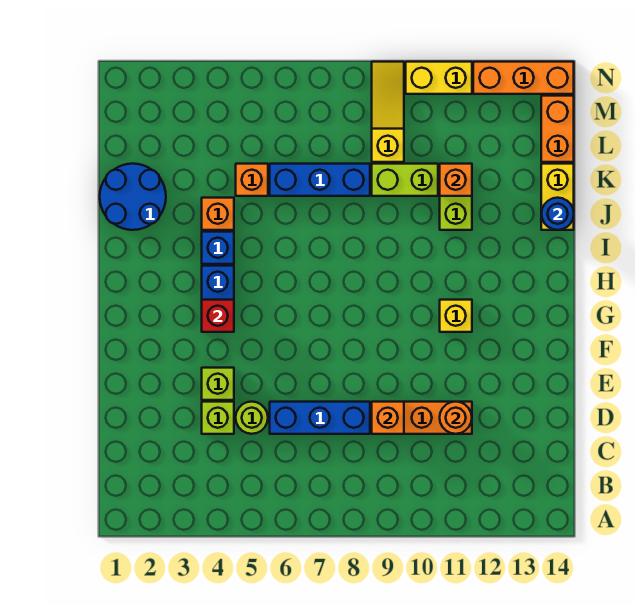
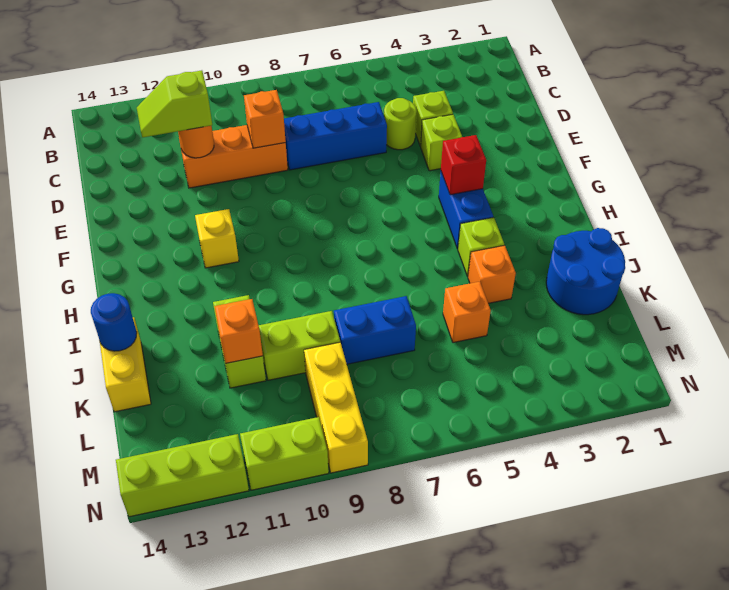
none -> lime slope D11:D12 level 3 top 11
blue brick I4 level 1 -> lime brick I4 level 1
blue brick K6:K8 level 1 -> blue brick K7:K8 level 1
yellow slope L9:N9 level 1 top L -> yellow brick L9:N9 level 1
orange brick L14:M14 level 1 -> none
yellow brick N10:N11 level 1 -> lime brick N10:N11 level 1
orange brick N12:N14 level 1 -> lime brick N12:N14 level 1

